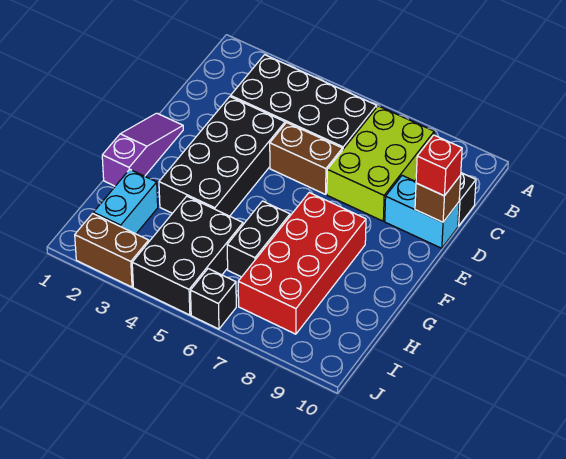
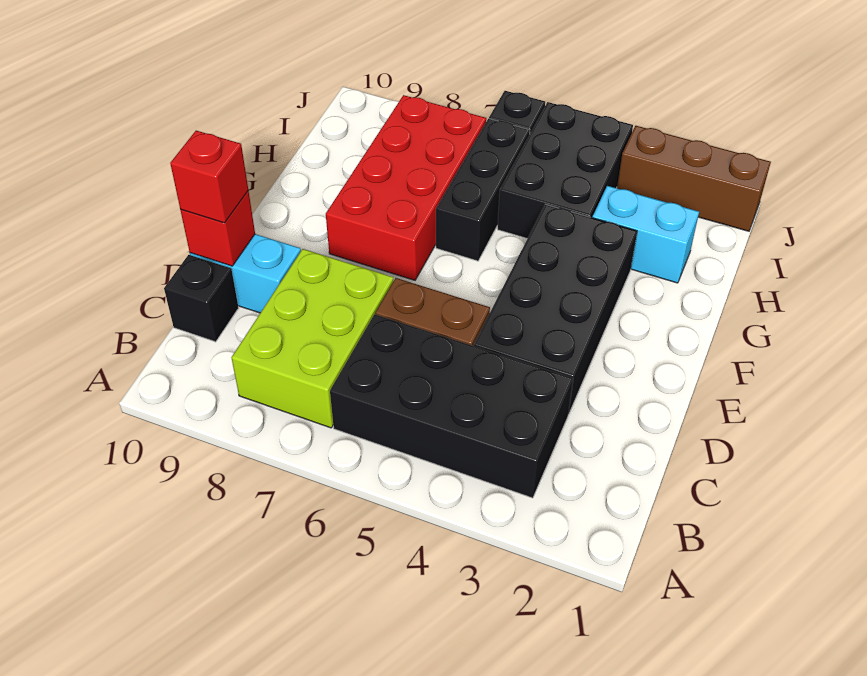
brown brick D10 level 2 -> red brick D10 level 2
purple slope E1:G1 level 1 top G -> none
black brick G6:H6 level 1 -> black brick G6:I6 level 1
cyan brick H2:I2 level 1 -> cyan brick H2:H3 level 1
brown brick J2:J3 level 1 -> brown brick J1:J3 level 1

